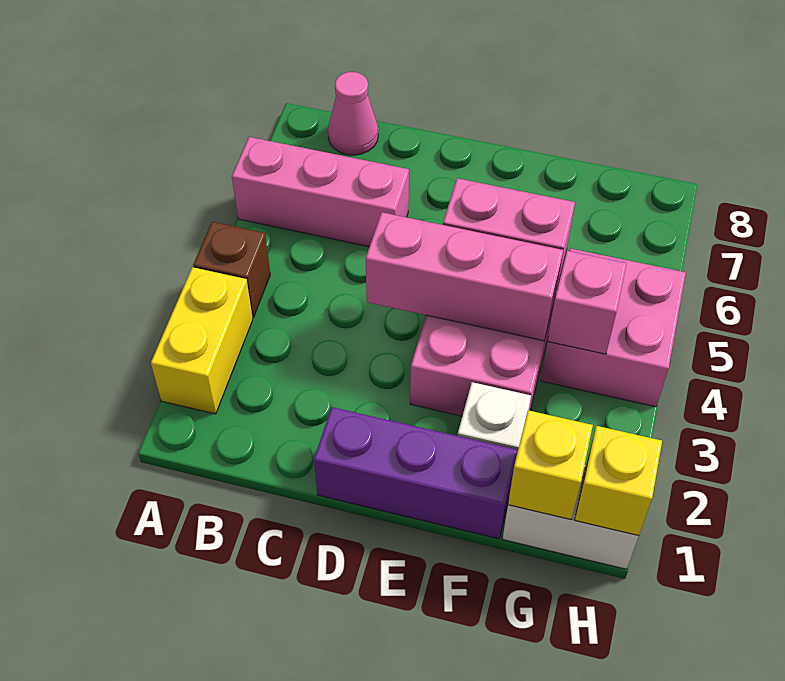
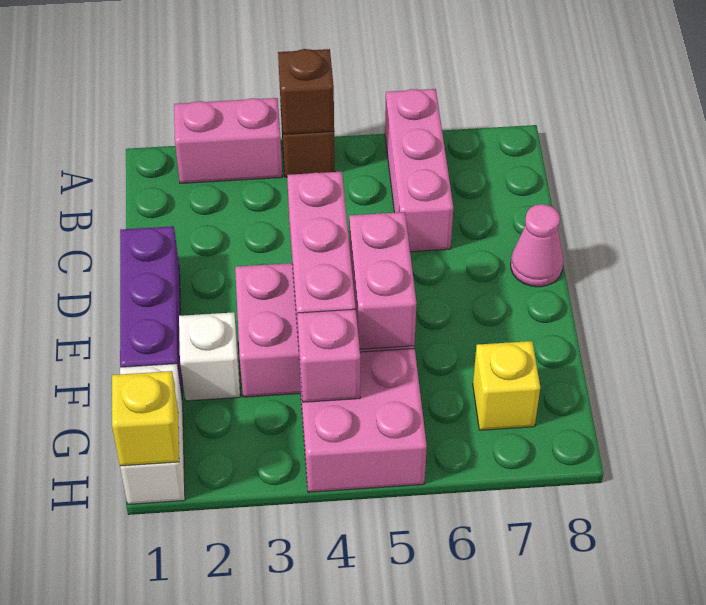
yellow brick A2:A3 level 1 -> pink brick A2:A3 level 1
none -> brown brick A4 level 2
pink cone B8 level 1 -> pink cone D8 level 1
yellow brick G1 level 2 -> yellow brick G7 level 1

